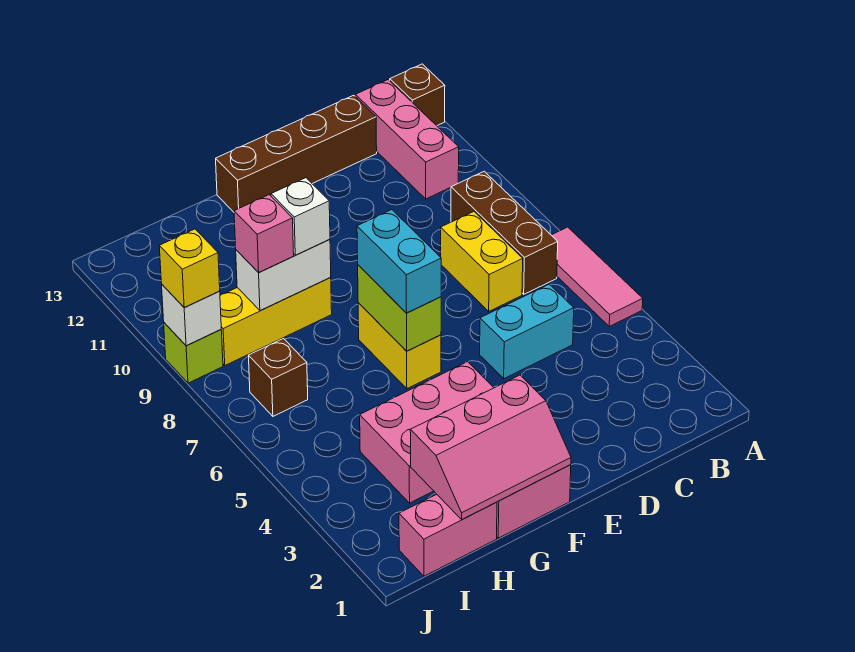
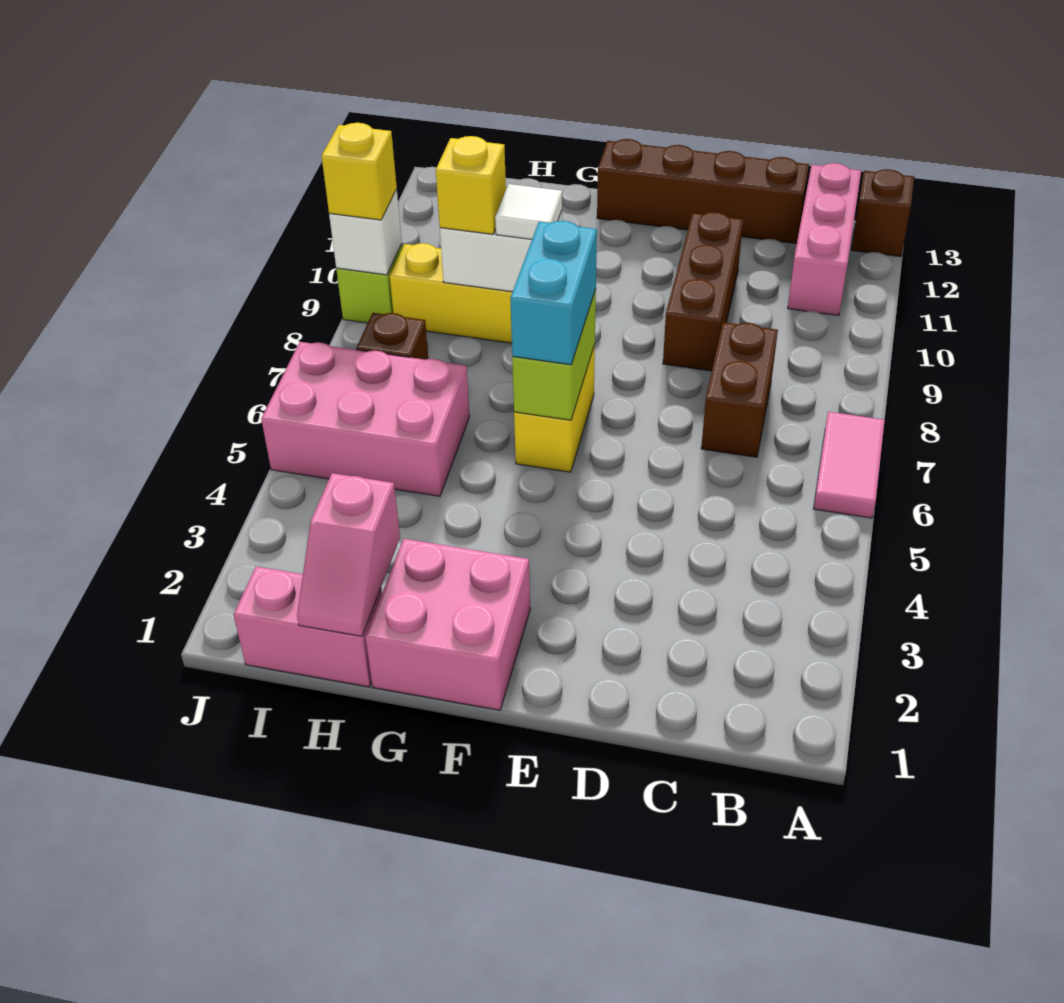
pink tile A5:A7 level 1 -> pink tile A6:A7 level 1
brown brick B7:B9 level 1 -> brown brick D9:D11 level 1
cyan brick C5:D5 level 1 -> none
yellow brick C7:C8 level 1 -> brown brick C7:C8 level 1
pink slope F1:H2 level 2 top 2 -> pink slope H1:H2 level 2 top 2
pink brick F3:H4 level 1 -> pink brick H5:J6 level 1
white brick G9 level 3 -> white tile G9 level 3
pink brick H9 level 3 -> yellow brick H9 level 3

